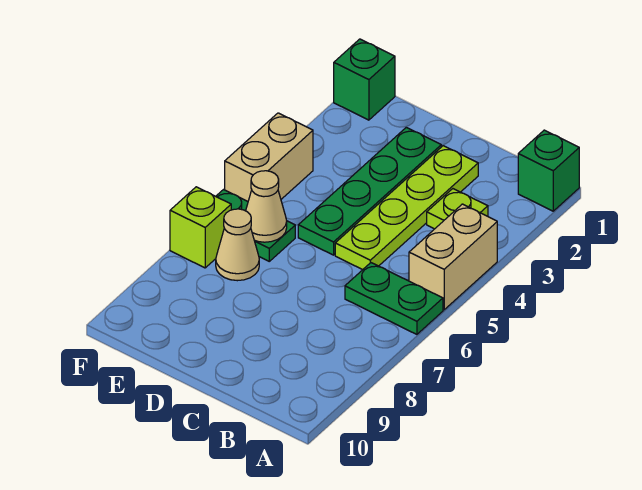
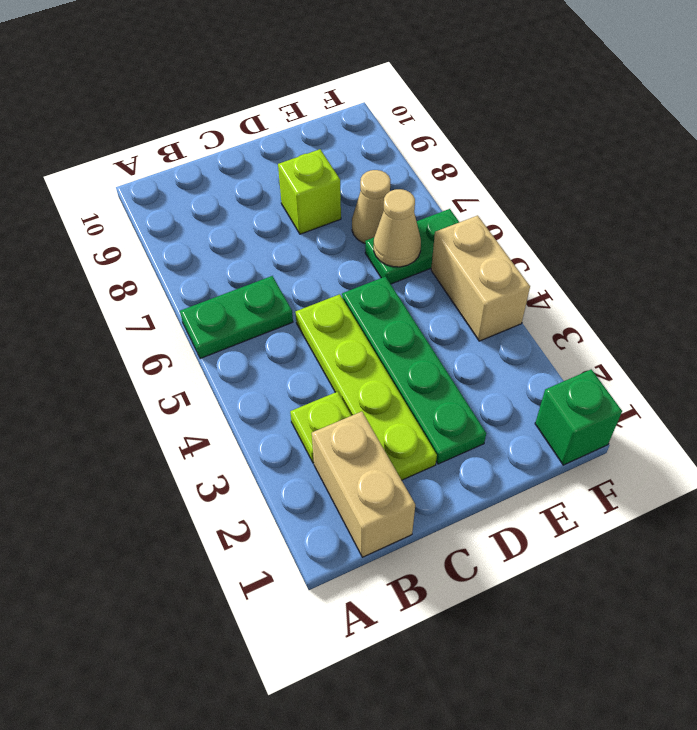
green brick A1 level 1 -> none
tan brick A4:A5 level 1 -> tan brick B1:B2 level 1
lime brick F7 level 1 -> lime brick D8 level 1

